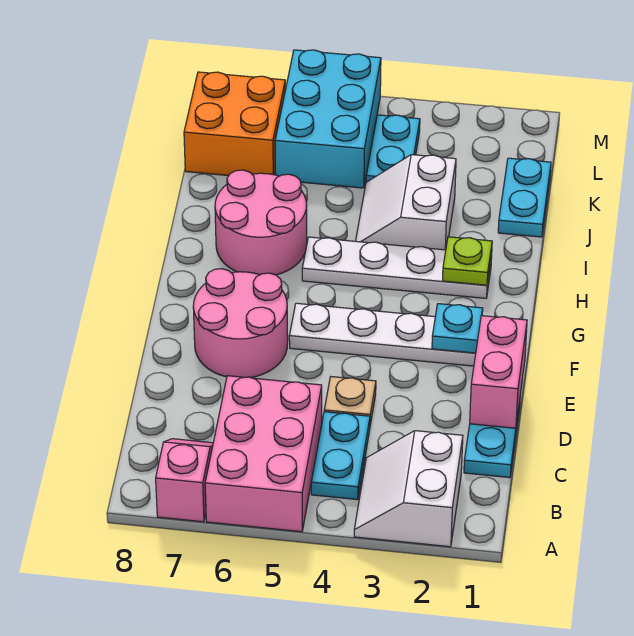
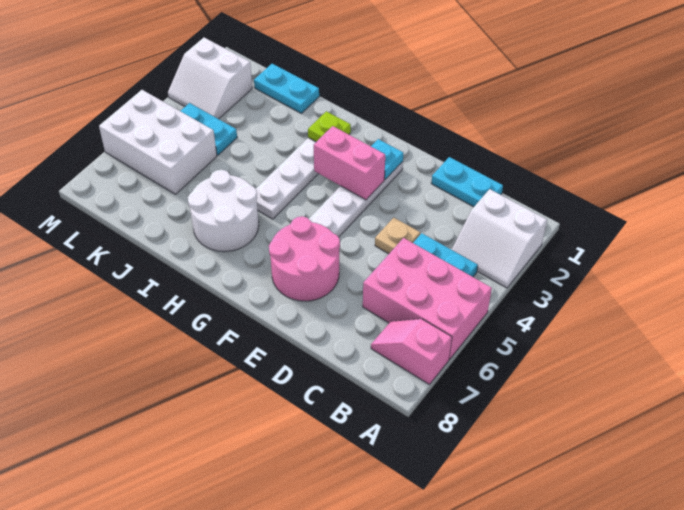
pink brick D1:E1 level 2 -> pink brick F3:G3 level 2
pink round brick H6:I7 level 1 -> white round brick H6:I7 level 1
white slope I3:J4 level 1 top 3 -> white slope L2:M3 level 1 top 2
cyan brick K5:M6 level 1 -> white brick K5:M6 level 1
orange brick K7:L8 level 1 -> none

